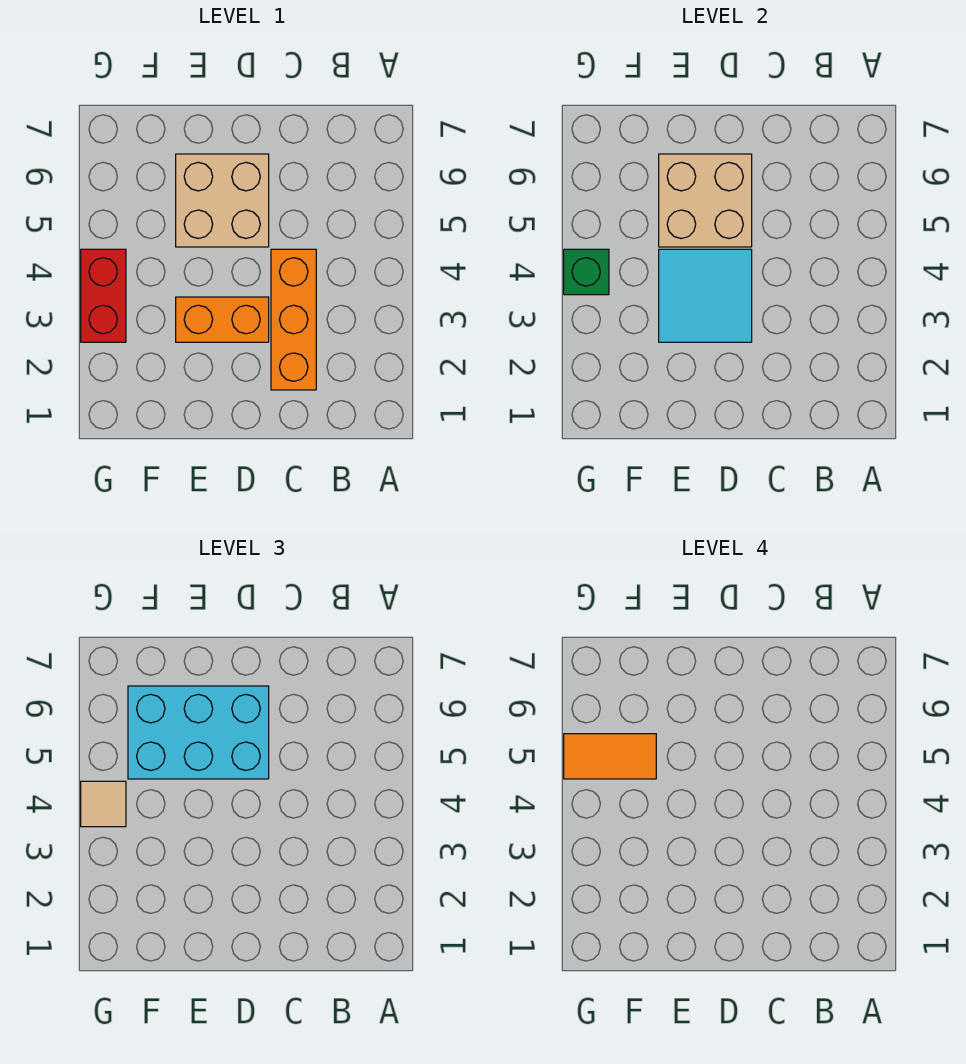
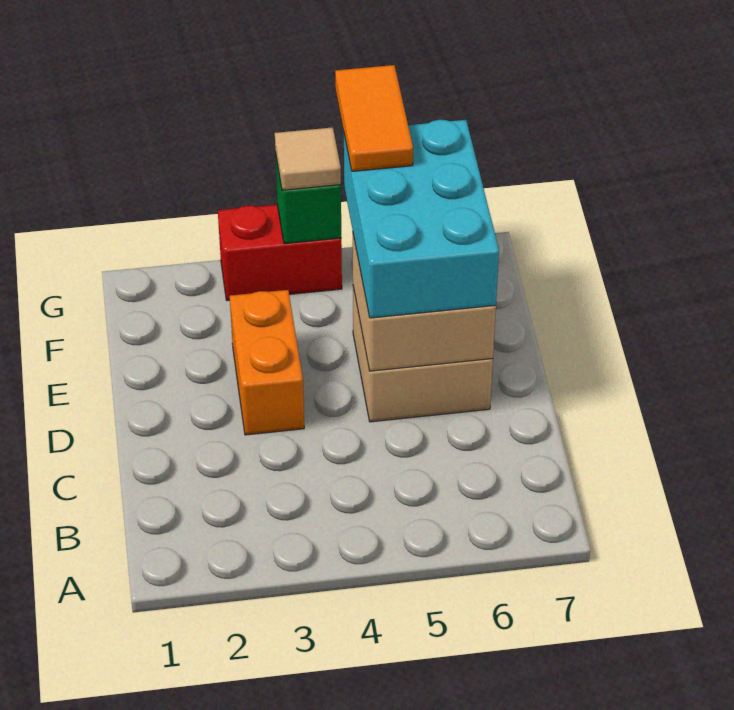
orange brick C2:C4 level 1 -> none
cyan tile D3:E4 level 2 -> none

